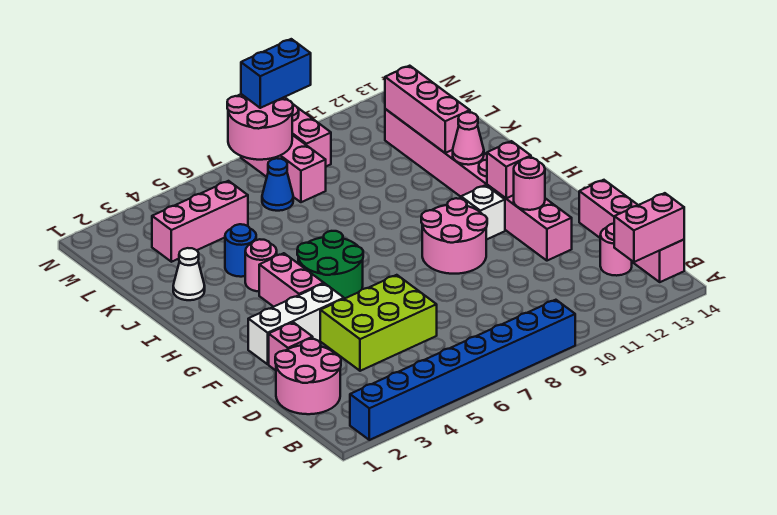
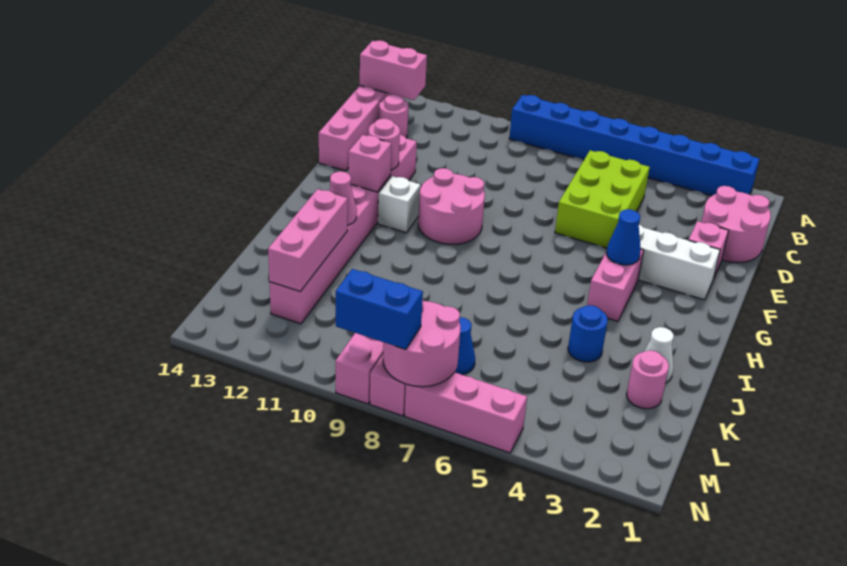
lime brick D4:E6 level 1 -> lime brick C5:E6 level 1
none -> blue cone G4 level 2
green round brick G5:H6 level 1 -> none
pink round brick I4 level 1 -> pink round brick K2 level 1
pink brick L3:L5 level 1 -> pink brick N5:N7 level 1

